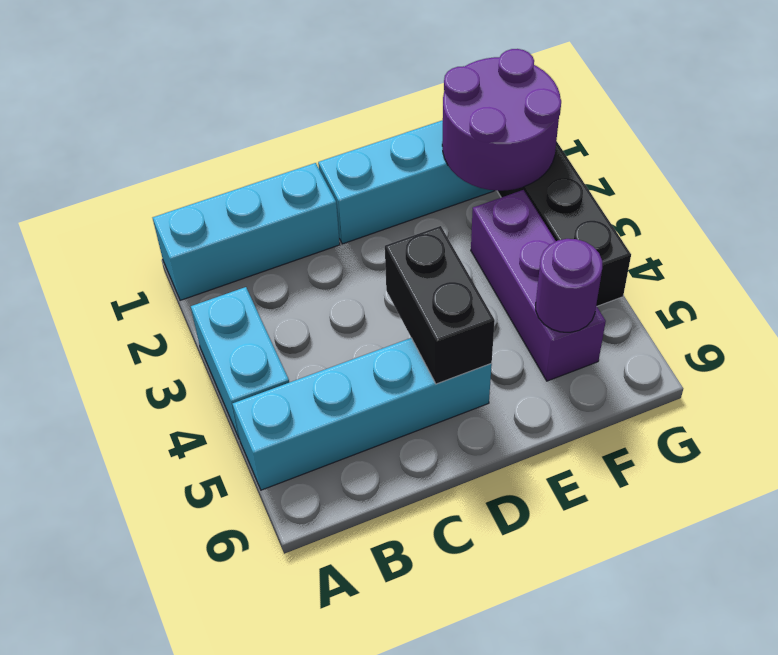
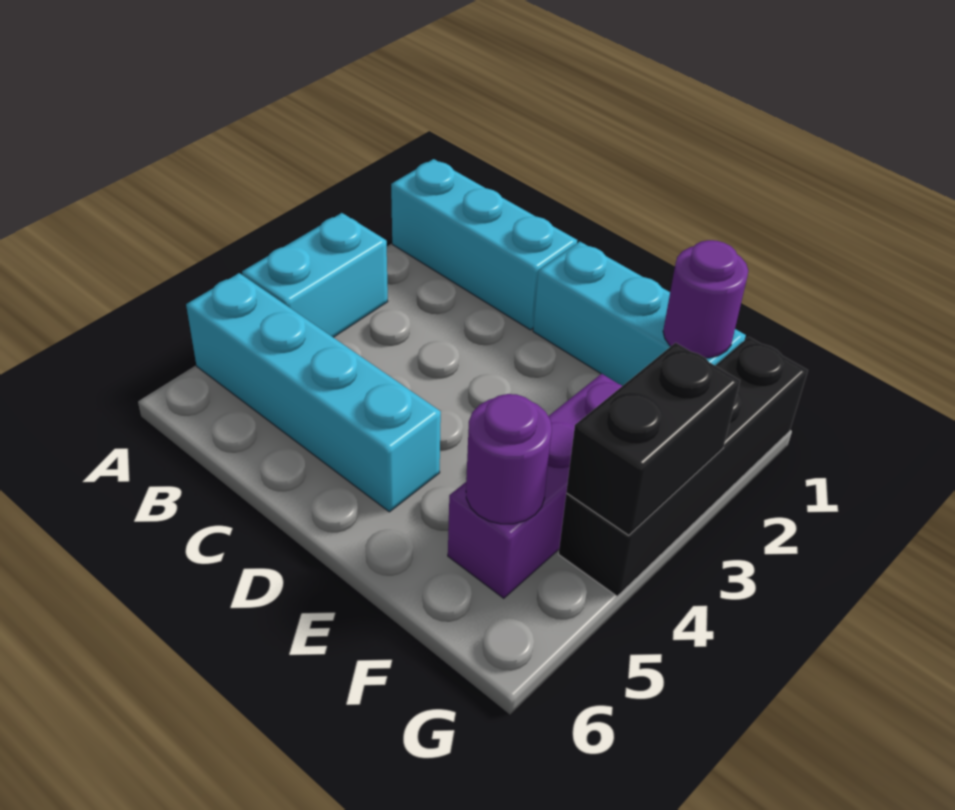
black brick D4:D5 level 2 -> black brick G3:G4 level 2
purple round brick F1:G2 level 2 -> purple round brick F1 level 2

